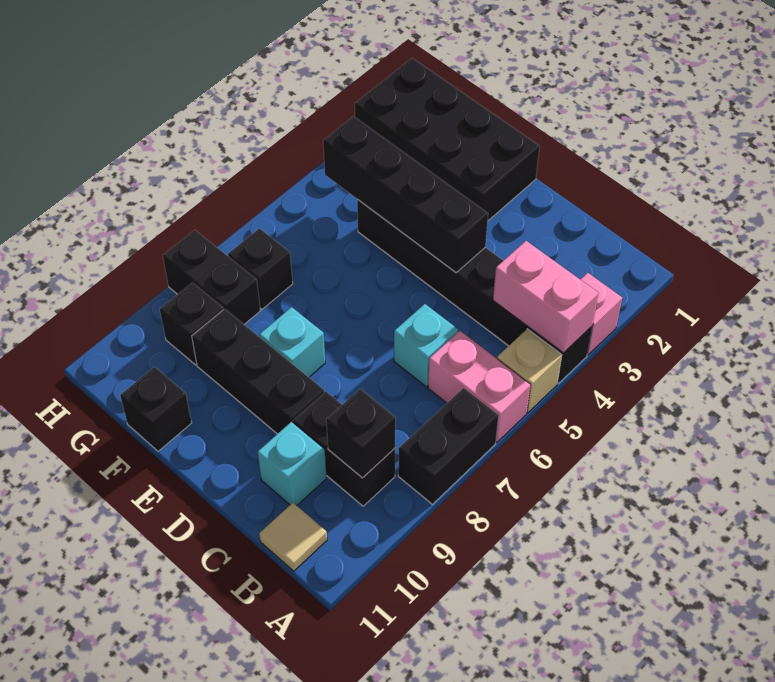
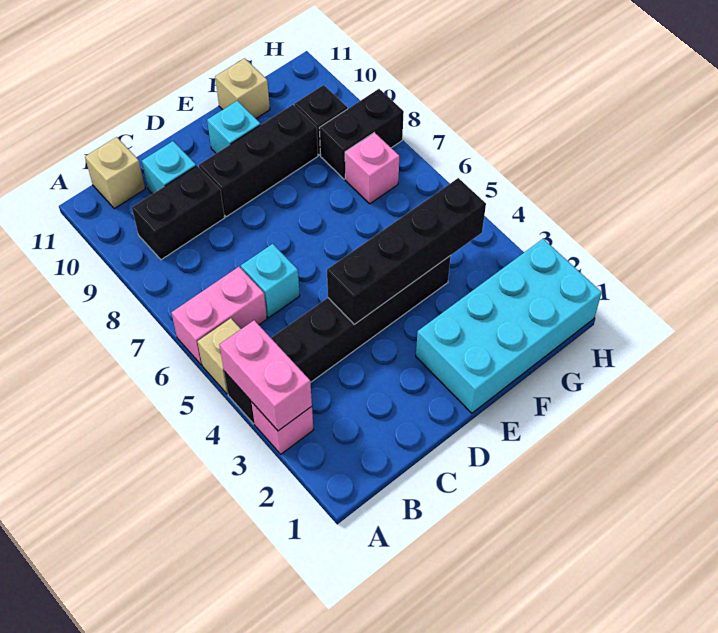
pink brick A4:B4 level 2 -> pink brick A3:A4 level 2
black brick A7:A8 level 1 -> none
black brick B9 level 2 -> none
tan tile B11 level 1 -> tan brick B11 level 1
black brick E1:H2 level 1 -> cyan brick E1:H2 level 1
cyan brick E8 level 1 -> cyan brick E10 level 1
black brick F11 level 1 -> tan brick F11 level 1
black brick G7 level 1 -> pink brick G7 level 1

